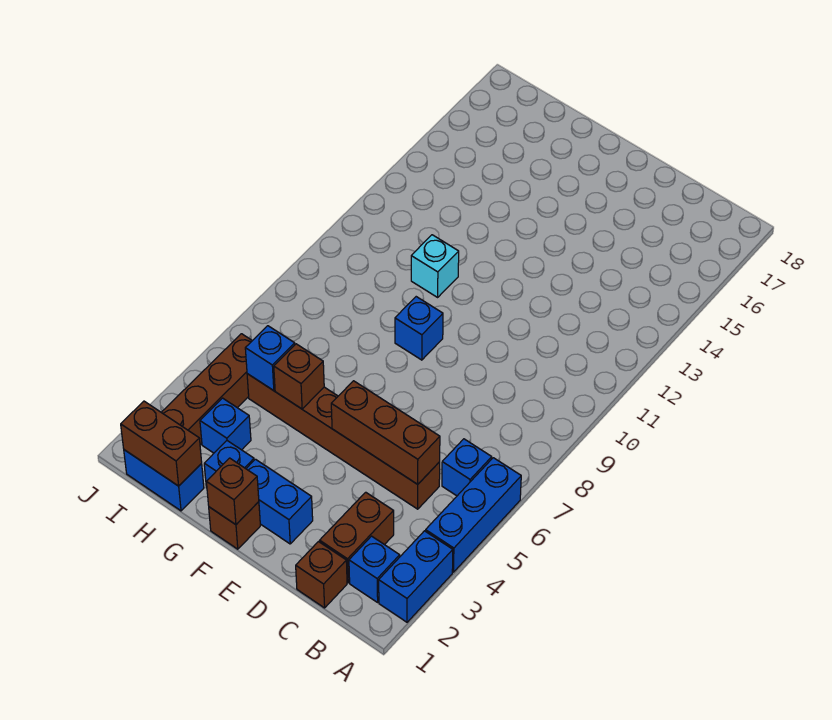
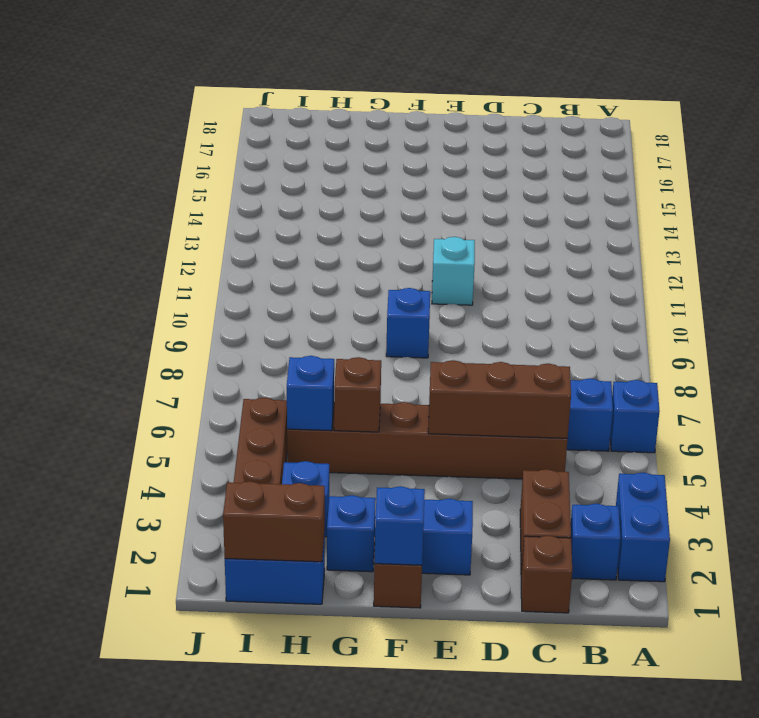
blue brick A4:A6 level 1 -> blue brick A6 level 1
brown brick F1 level 2 -> blue brick F1 level 2
cyan brick G11 level 1 -> cyan brick E11 level 1

